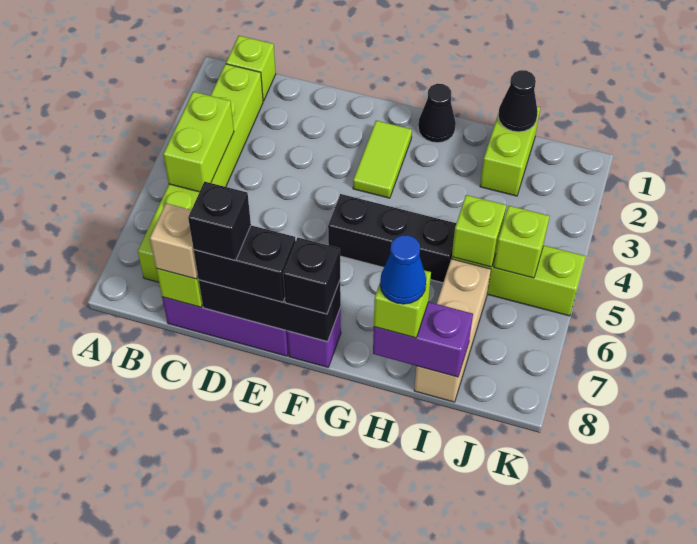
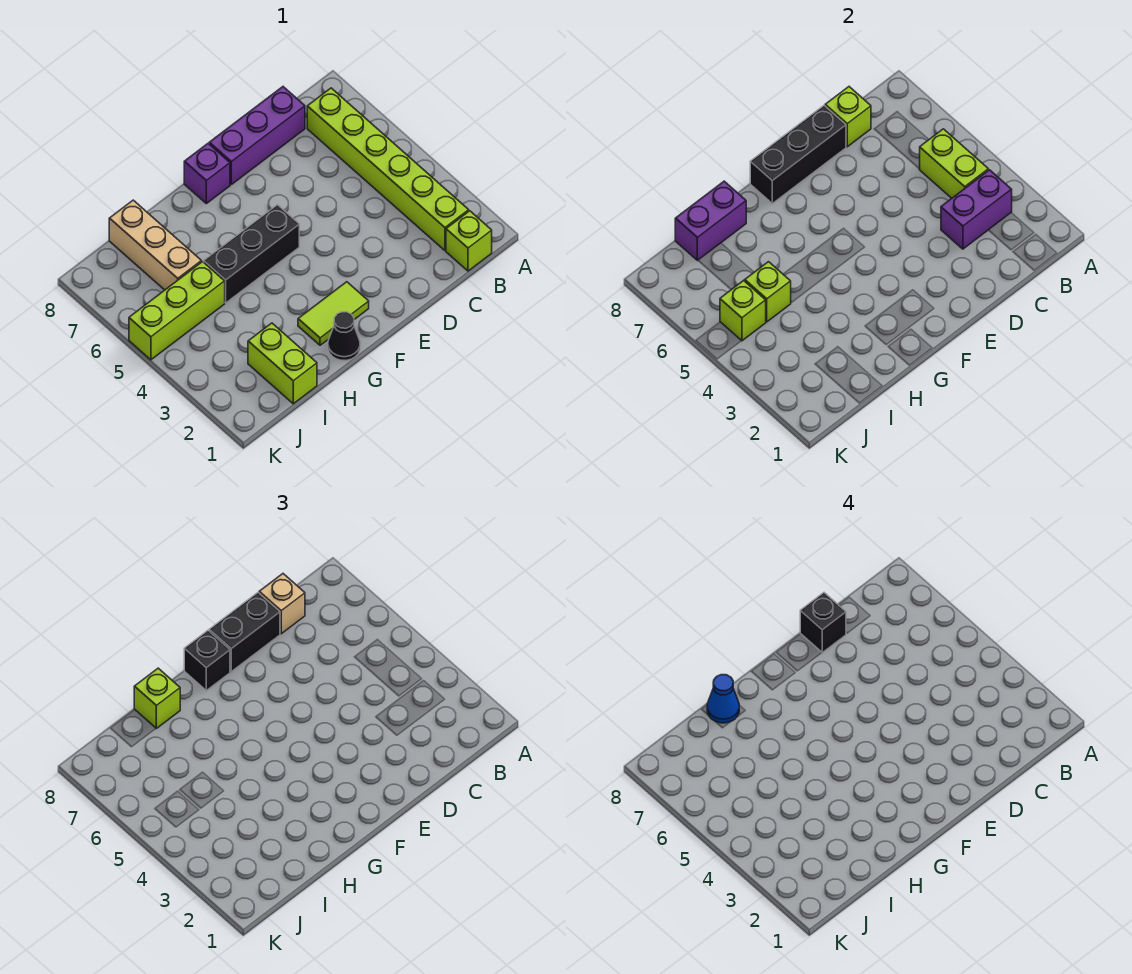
none -> purple brick B3:C3 level 2
lime tile F2:F3 level 1 -> lime tile F2:G2 level 1
black cone I1 level 2 -> none

